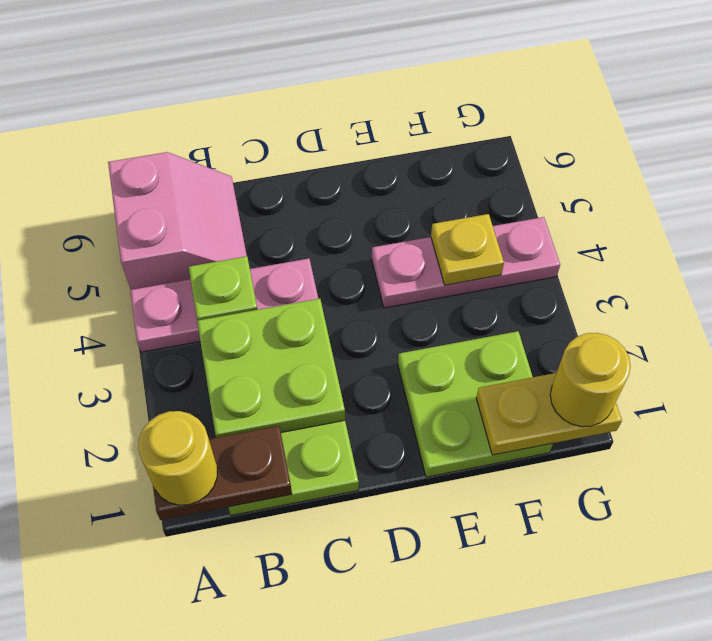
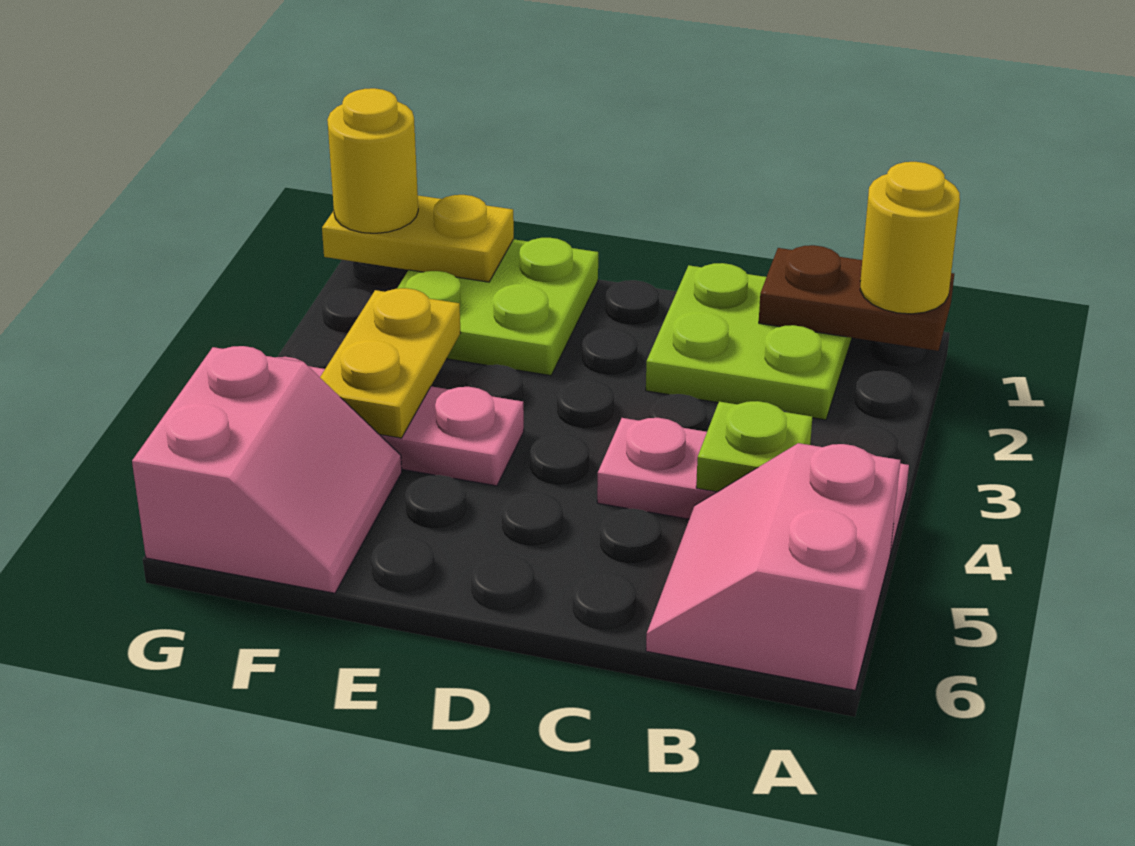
lime plate B2:C3 level 2 -> none
yellow plate F4 level 2 -> yellow plate F3:F4 level 2
none -> pink slope F5:G6 level 1 top G

